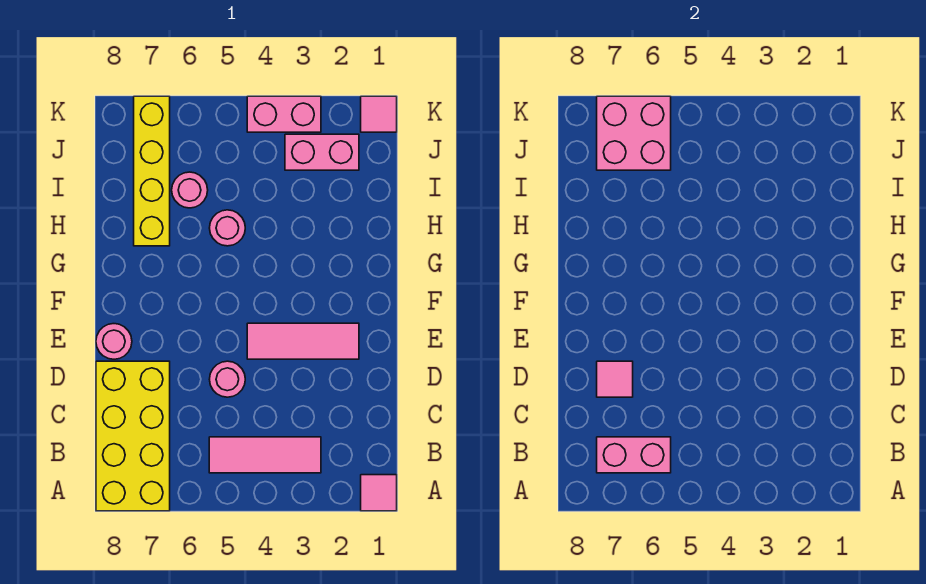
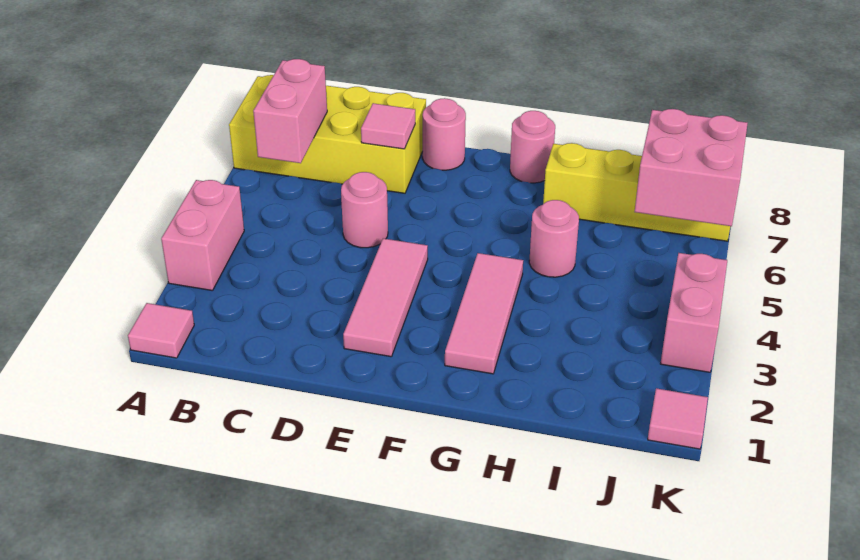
pink tile B3:B5 level 1 -> pink tile G2:G4 level 1
pink round brick I6 level 1 -> pink round brick G8 level 1
pink brick J2:J3 level 1 -> pink brick A3:A4 level 1

